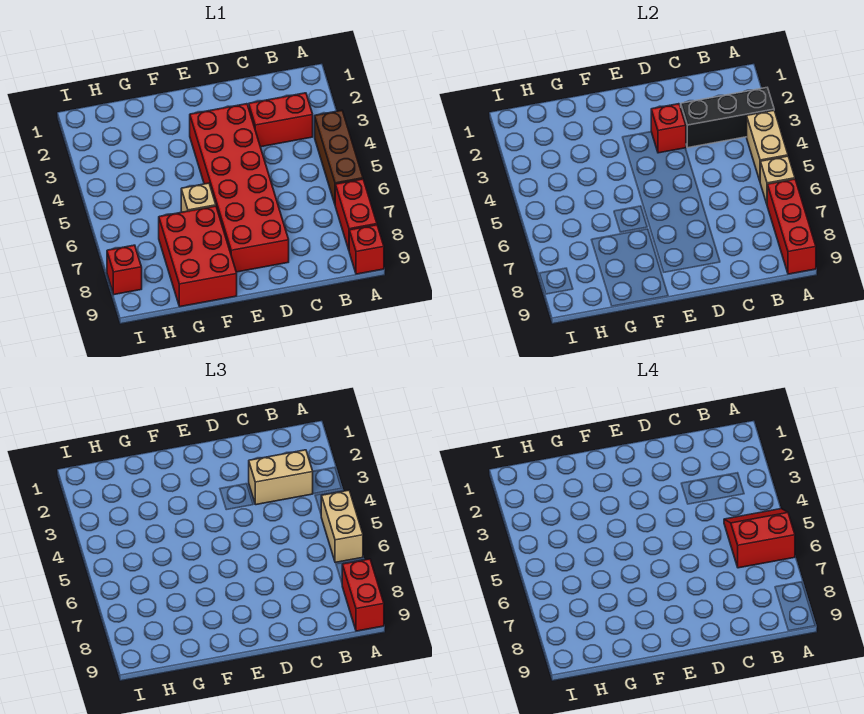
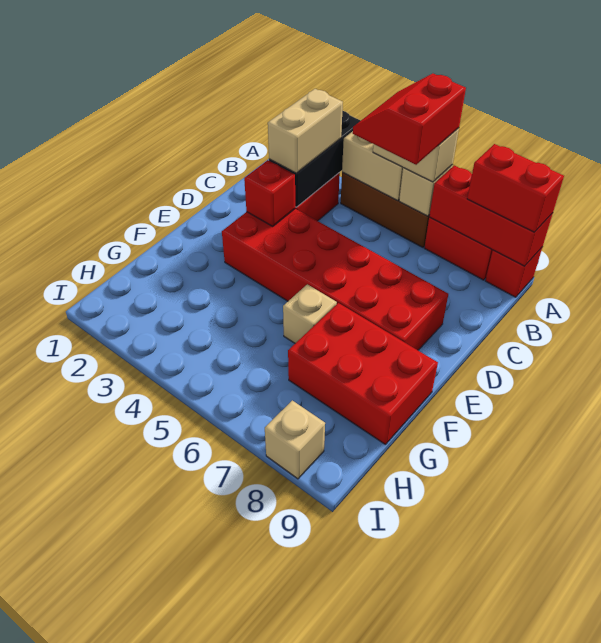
red brick I8 level 1 -> tan brick I8 level 1

